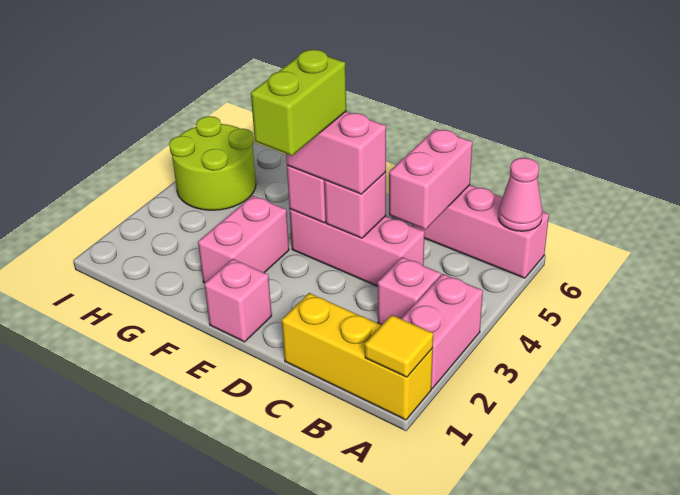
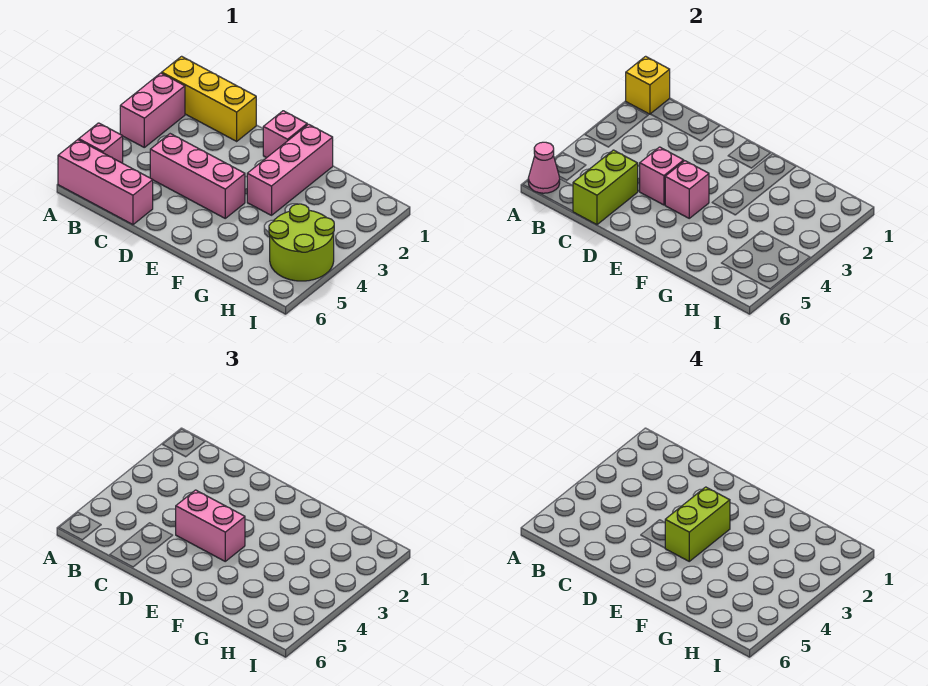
yellow tile A1 level 2 -> yellow brick A1 level 2
pink brick B3 level 1 -> pink brick A5 level 1
pink brick C5:C6 level 2 -> lime brick C5:C6 level 2
pink brick F2:F3 level 1 -> pink brick F1:F3 level 1

